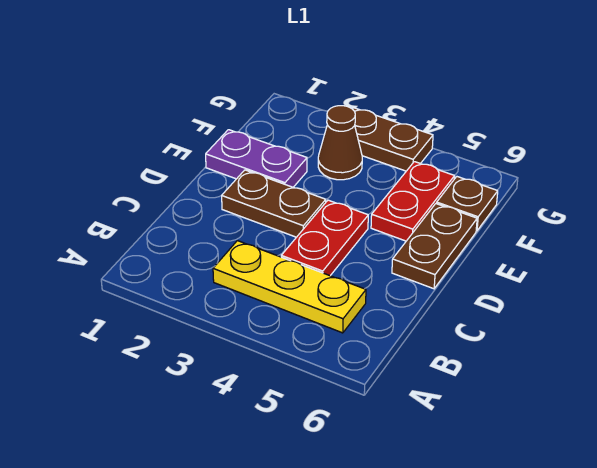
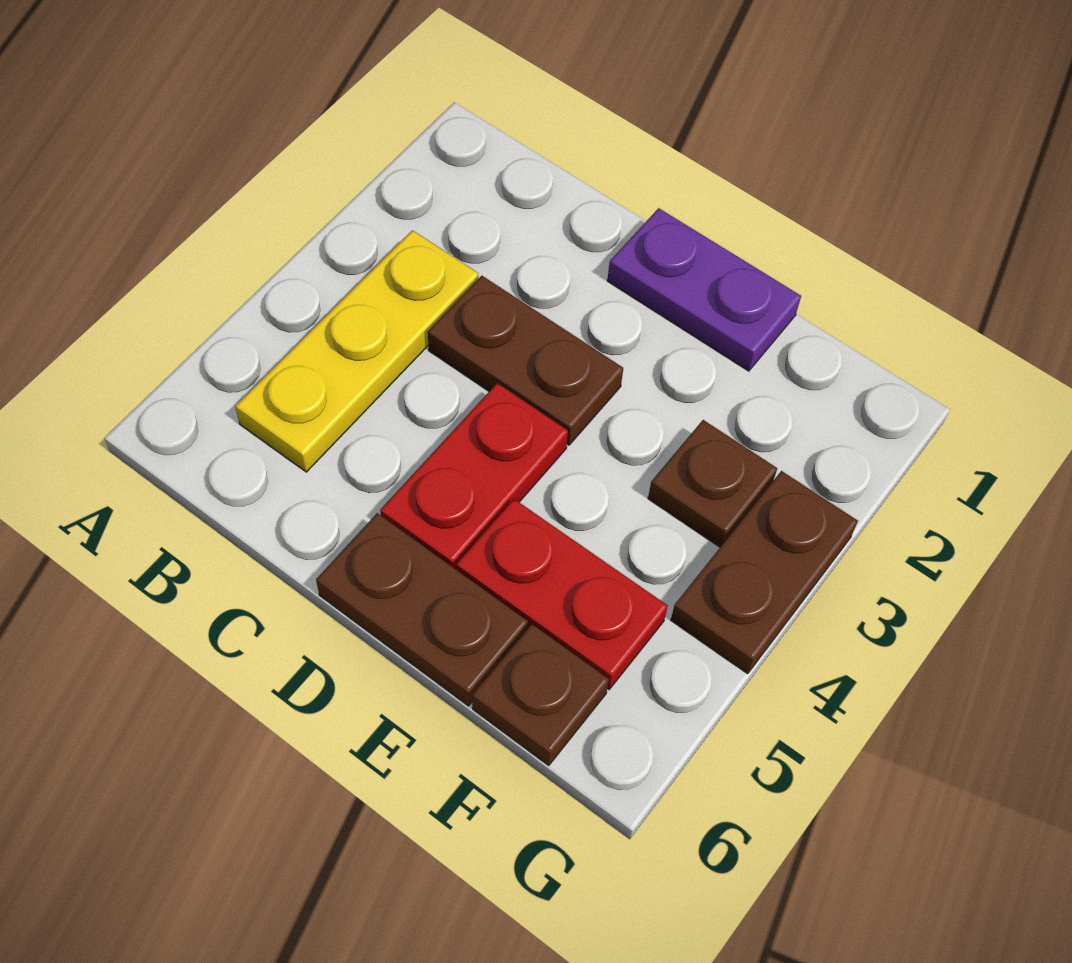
red plate C4:D4 level 1 -> red plate D4:D5 level 1
brown plate D2:D3 level 1 -> brown plate C3:D3 level 1
purple plate E1:E2 level 1 -> purple plate D1:E1 level 1
brown cone F3 level 1 -> brown plate F3 level 1

